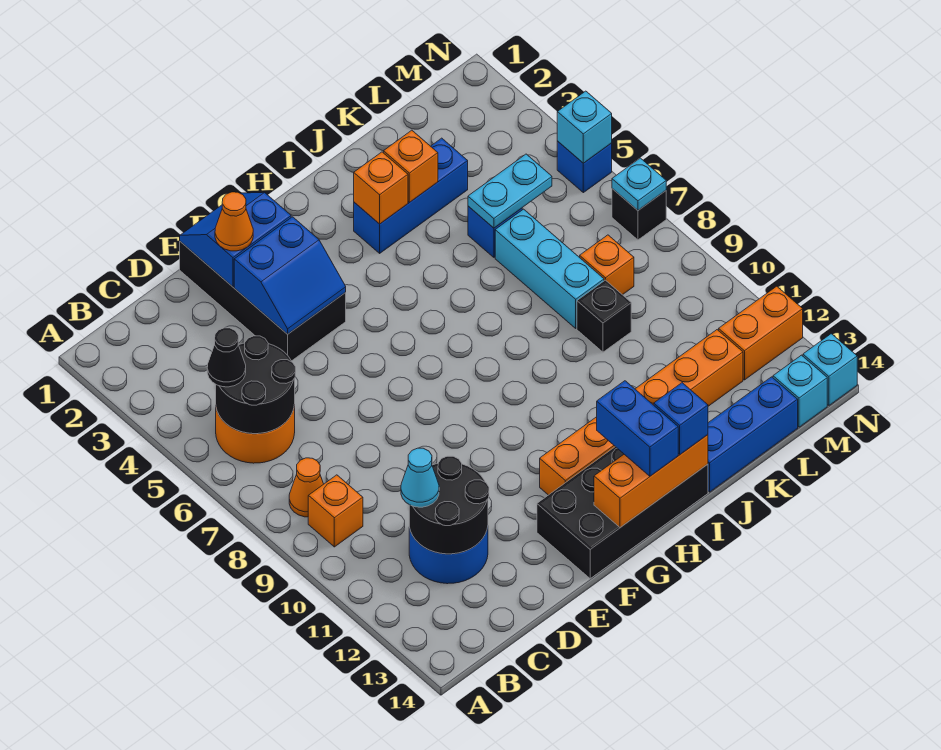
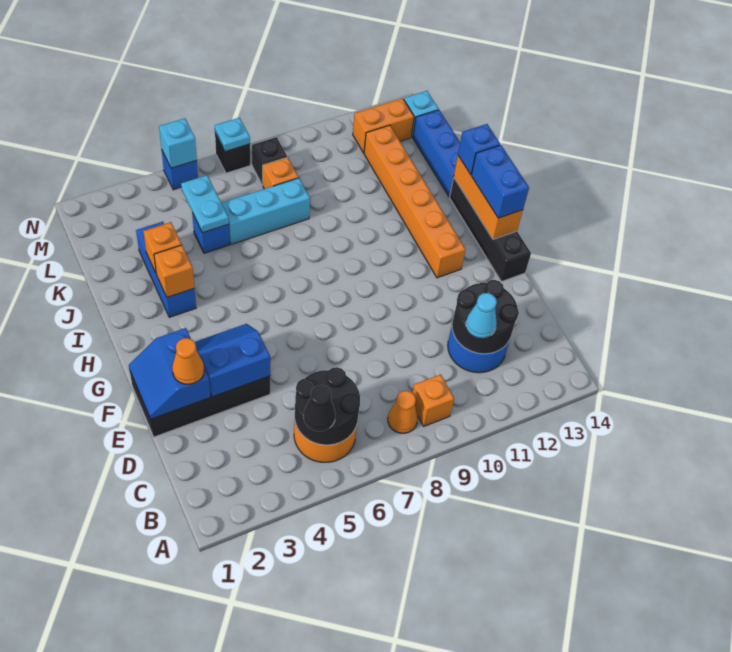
blue slope E3:F4 level 2 top 3 -> blue slope E3:F4 level 2 top E
black brick F13:I14 level 1 -> black brick F14:I14 level 1
blue brick H13:H14 level 3 -> blue brick G14:H14 level 3
black brick K9 level 1 -> black brick M8 level 1
orange brick M12:N12 level 1 -> orange brick M12:M13 level 1
cyan brick N14 level 1 -> none

